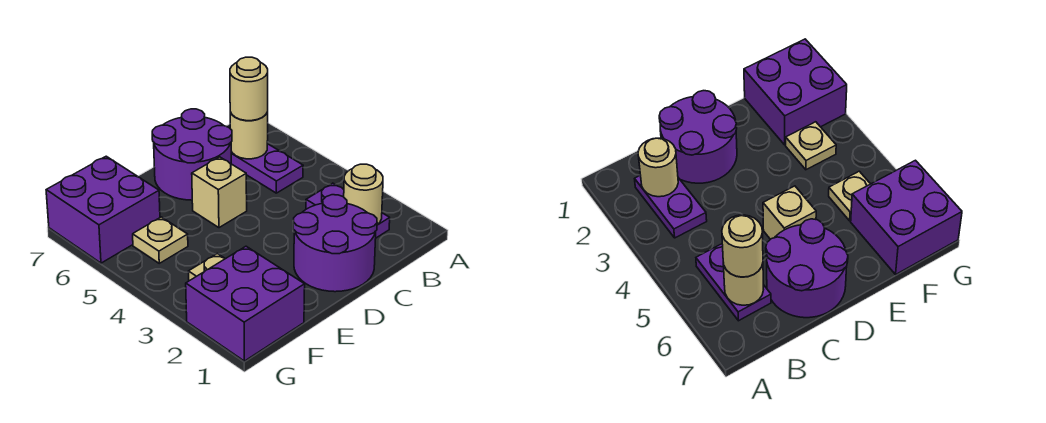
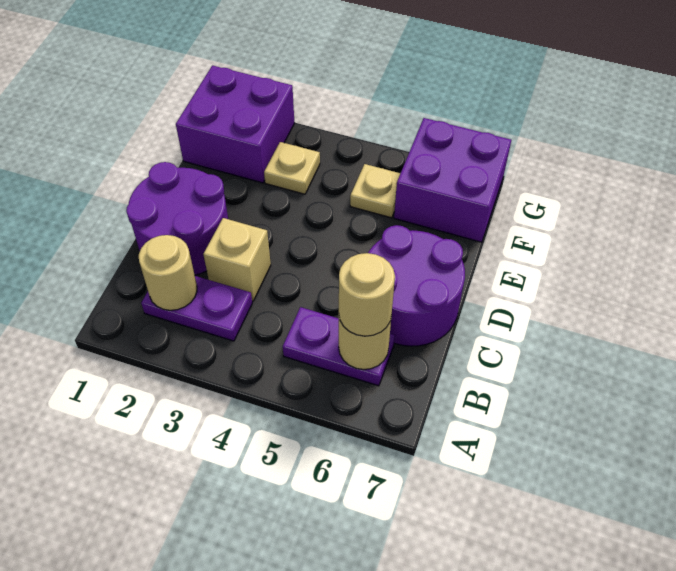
tan brick D5 level 1 -> tan brick C3 level 1

